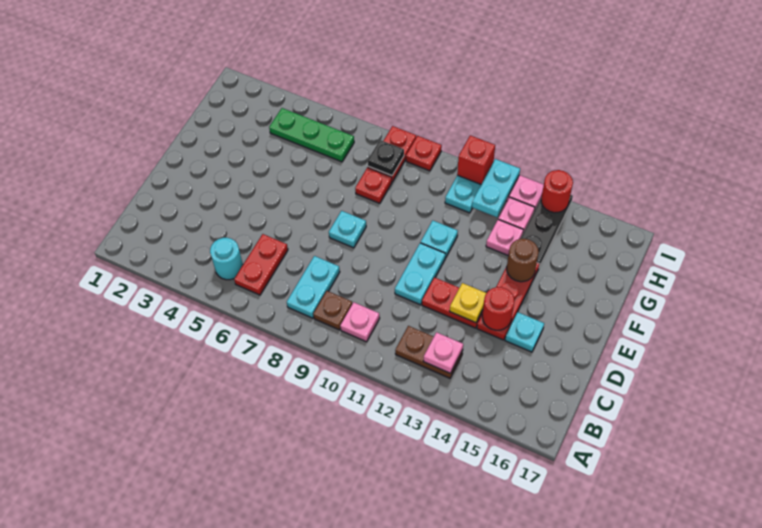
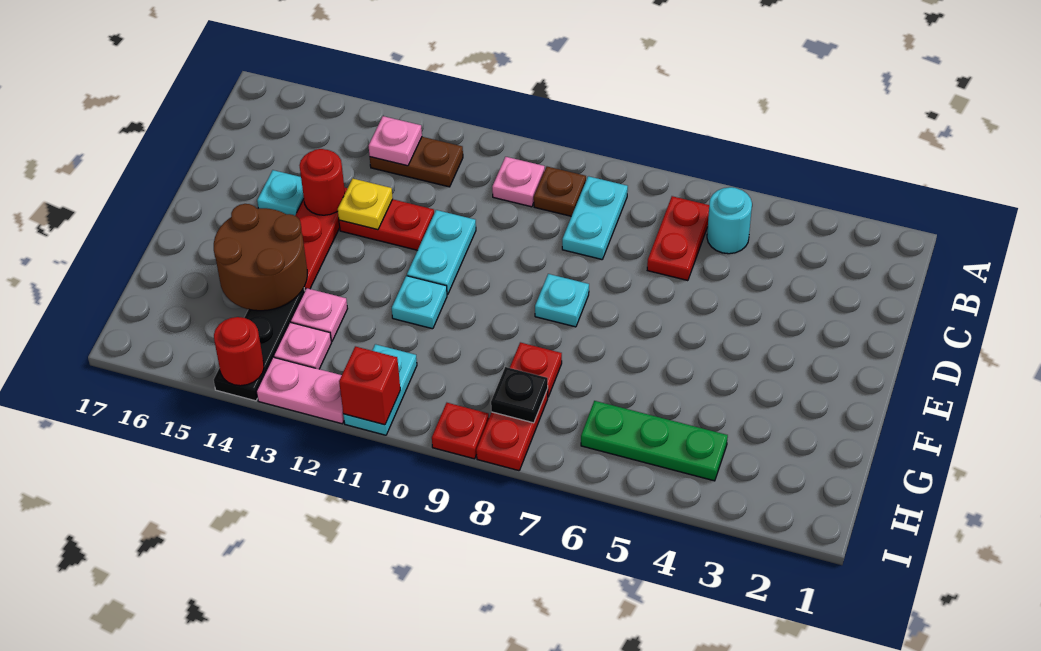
brown round brick F14 level 2 -> brown round brick F14:G15 level 2
cyan plate H12:I12 level 2 -> none

